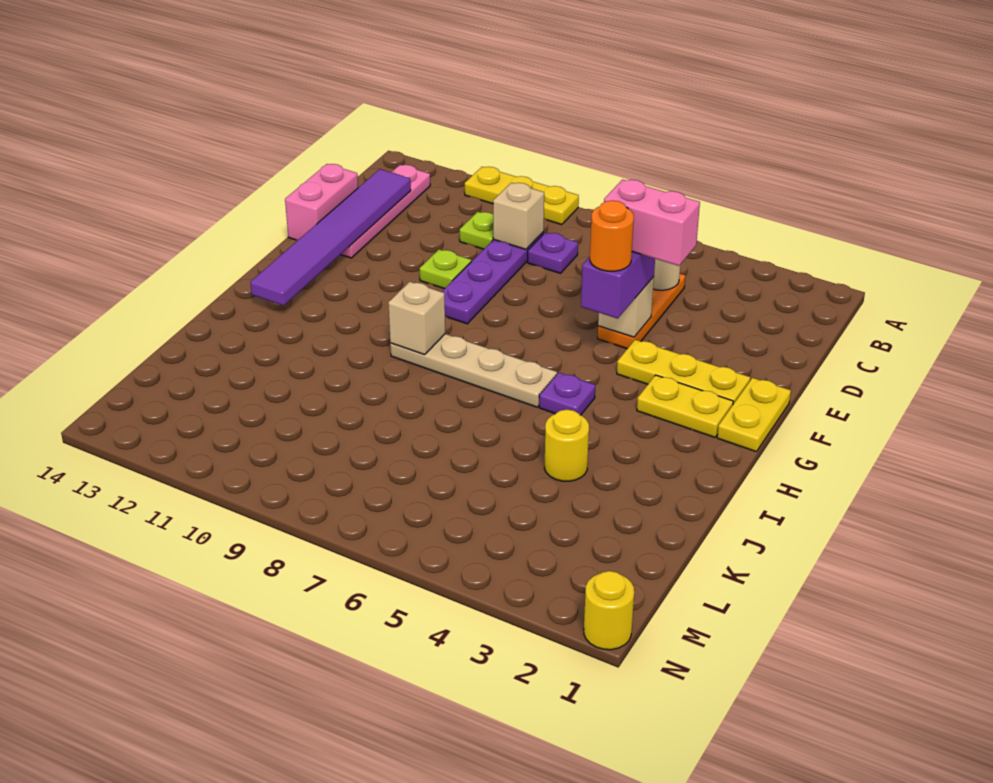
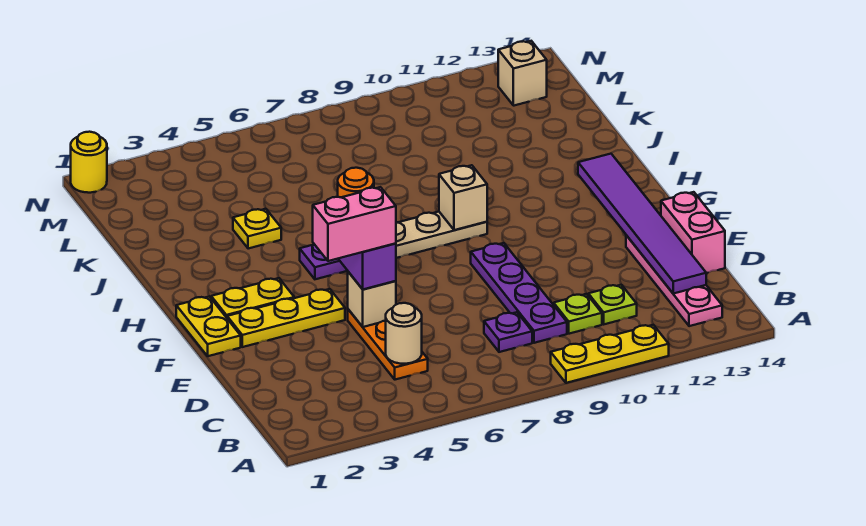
tan brick C9 level 2 -> tan brick M13 level 1
lime plate E10 level 1 -> lime plate C11 level 1
yellow round brick J4 level 1 -> yellow plate J4 level 1

